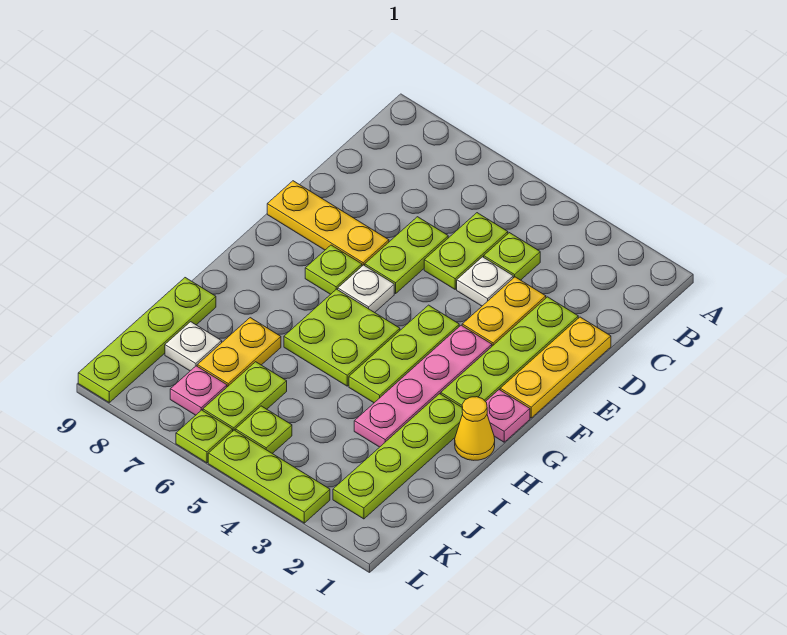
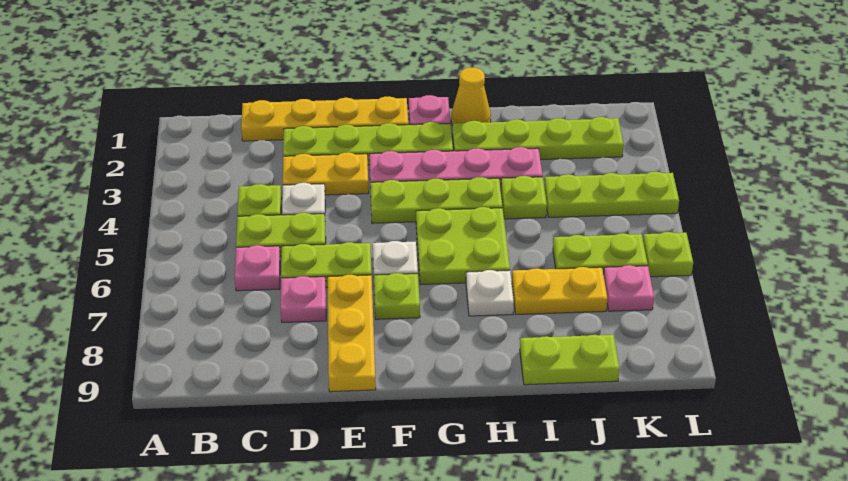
none -> pink plate C6 level 1
yellow plate D1:F1 level 1 -> yellow plate C1:F1 level 1
none -> pink plate D7 level 1
lime plate I9:L9 level 1 -> lime plate I9:J9 level 1
white plate J8 level 1 -> white plate H7 level 1
lime plate K5 level 1 -> lime plate I4 level 1
lime plate L3:L5 level 1 -> lime plate J4:L4 level 1

